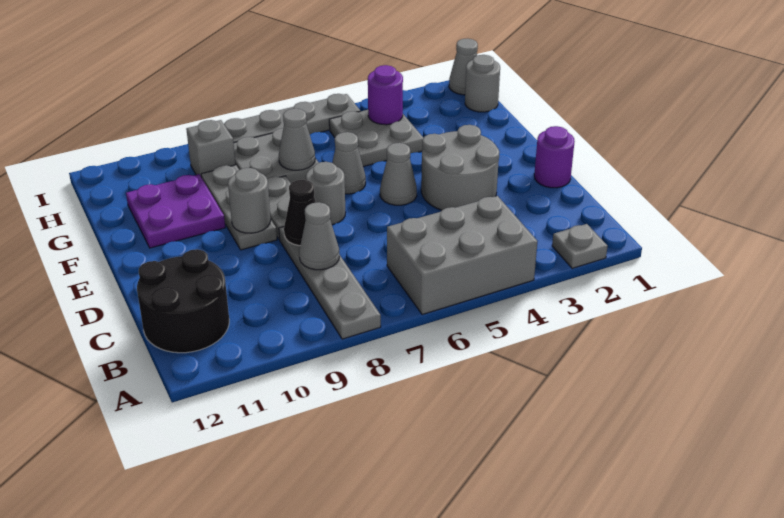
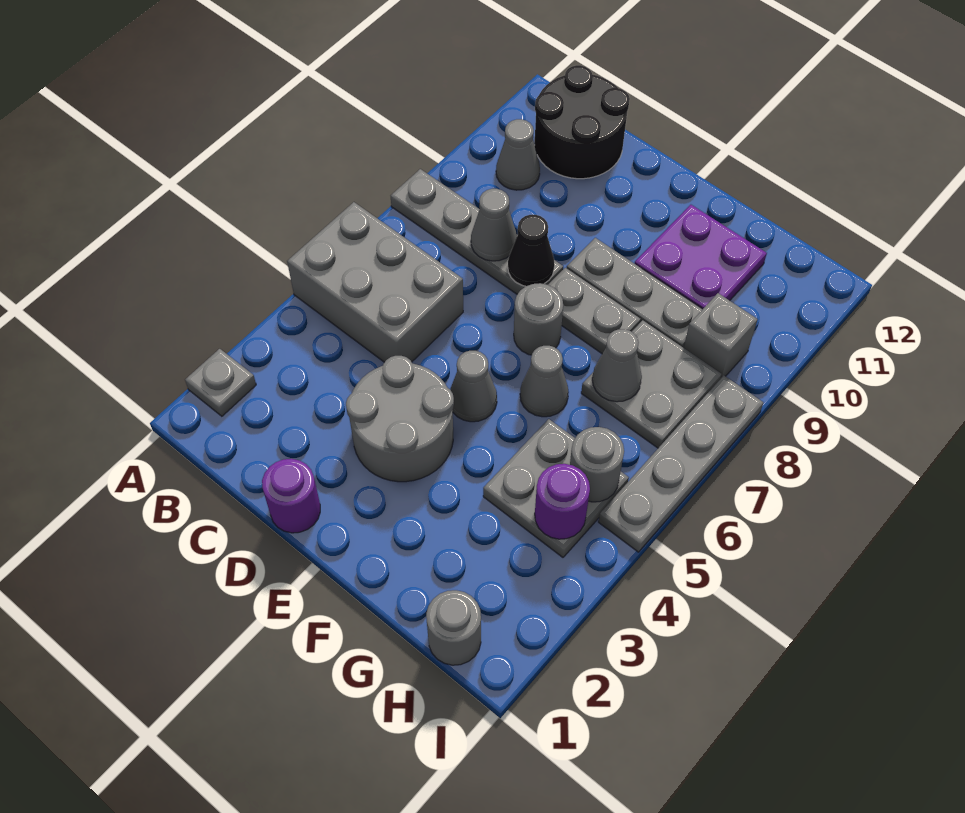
grey brick A4:B6 level 1 -> grey brick A5:C6 level 1
grey round brick E9 level 2 -> grey round brick H5 level 2
grey cone I1 level 1 -> grey cone B10 level 1

